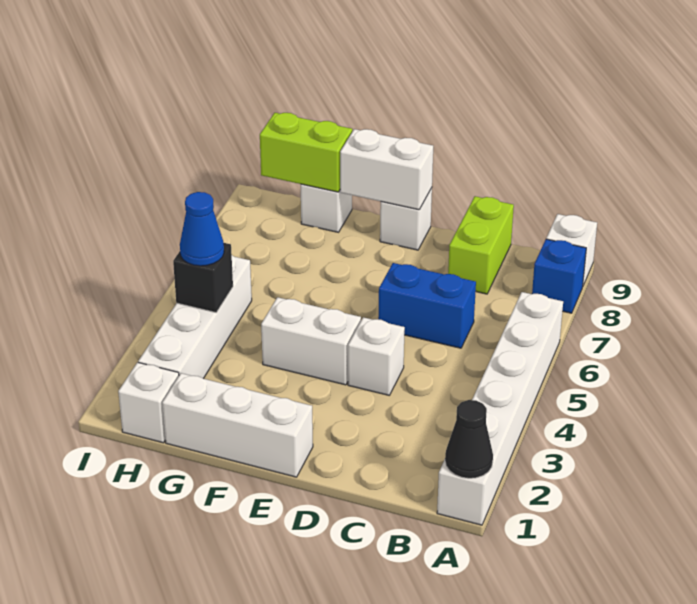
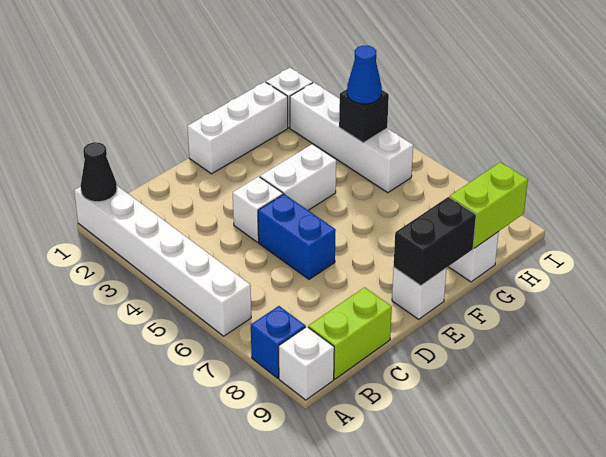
blue brick C6:D6 level 1 -> blue brick D5:D6 level 1
lime brick C8:C9 level 1 -> lime brick B9:C9 level 1
white brick E9:F9 level 2 -> black brick E9:F9 level 2

